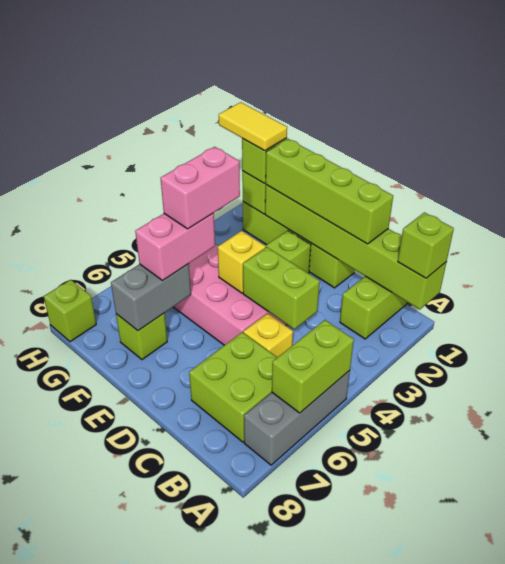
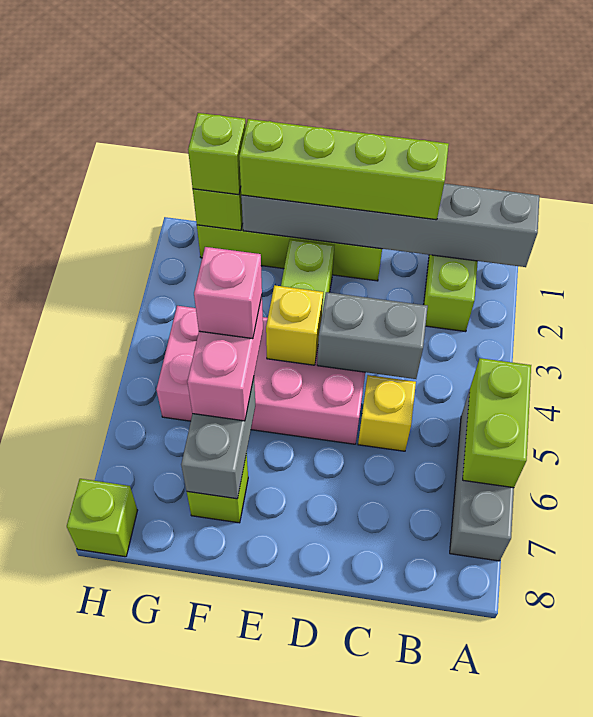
lime brick A1:F1 level 2 -> grey brick A1:F1 level 2
lime brick A1 level 3 -> none
lime brick B6:C7 level 1 -> none
lime brick C4:D4 level 2 -> grey brick C4:D4 level 2
pink brick F4:F5 level 4 -> pink brick F5 level 4
yellow tile G1:H1 level 4 -> none

